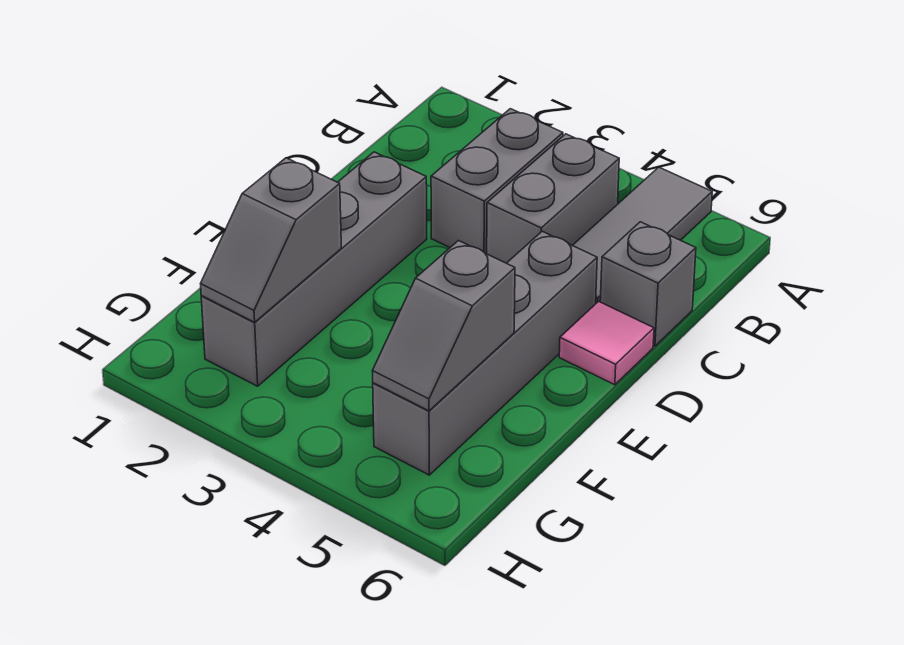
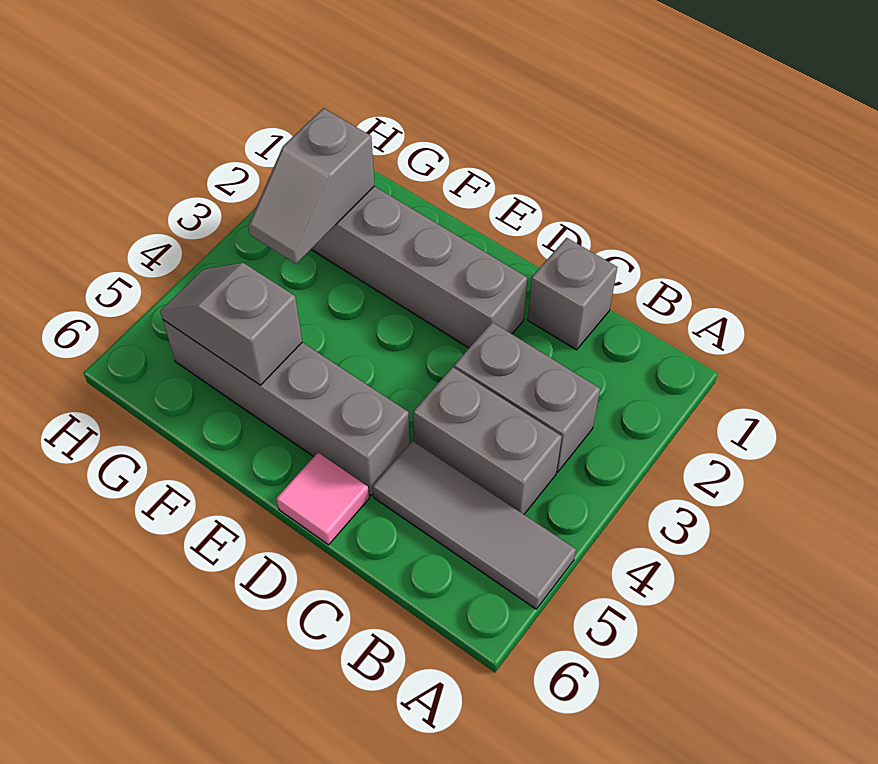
grey brick C6 level 1 -> grey brick C1 level 1
grey slope F2:G2 level 2 top F -> grey slope G2:G3 level 2 top 2

